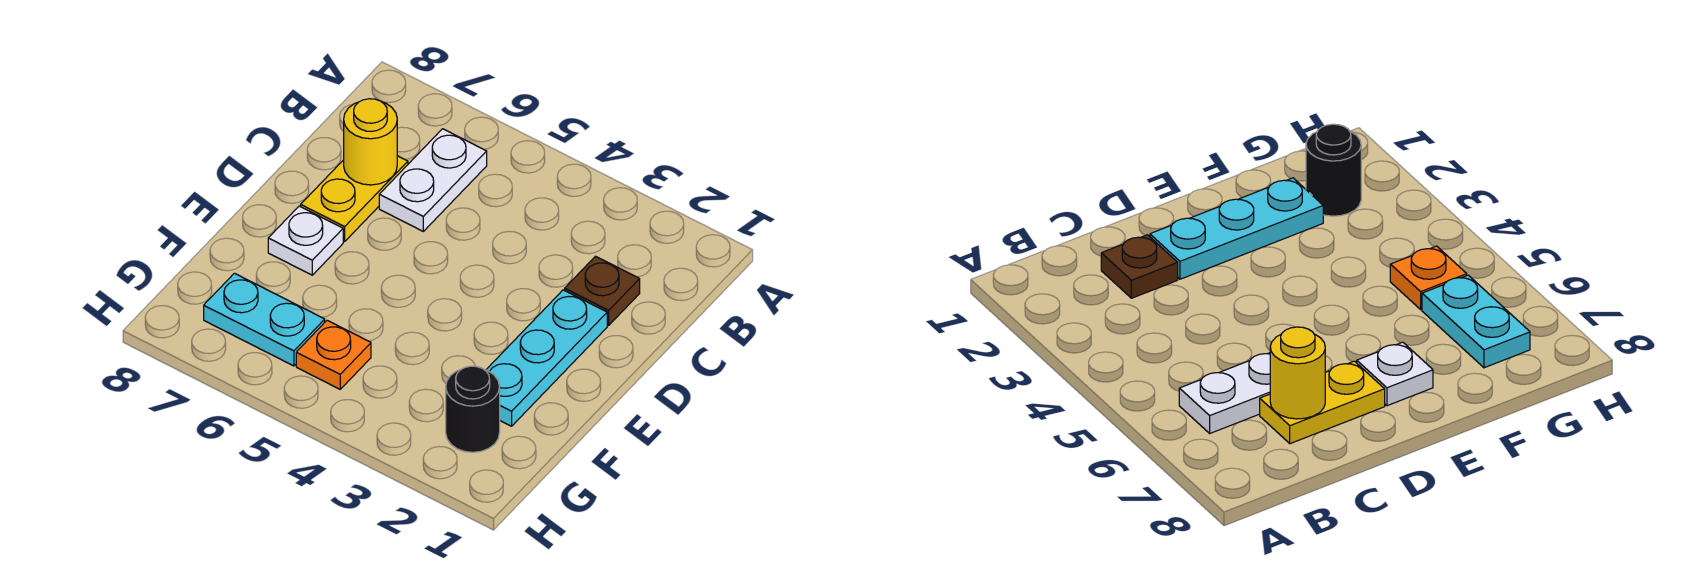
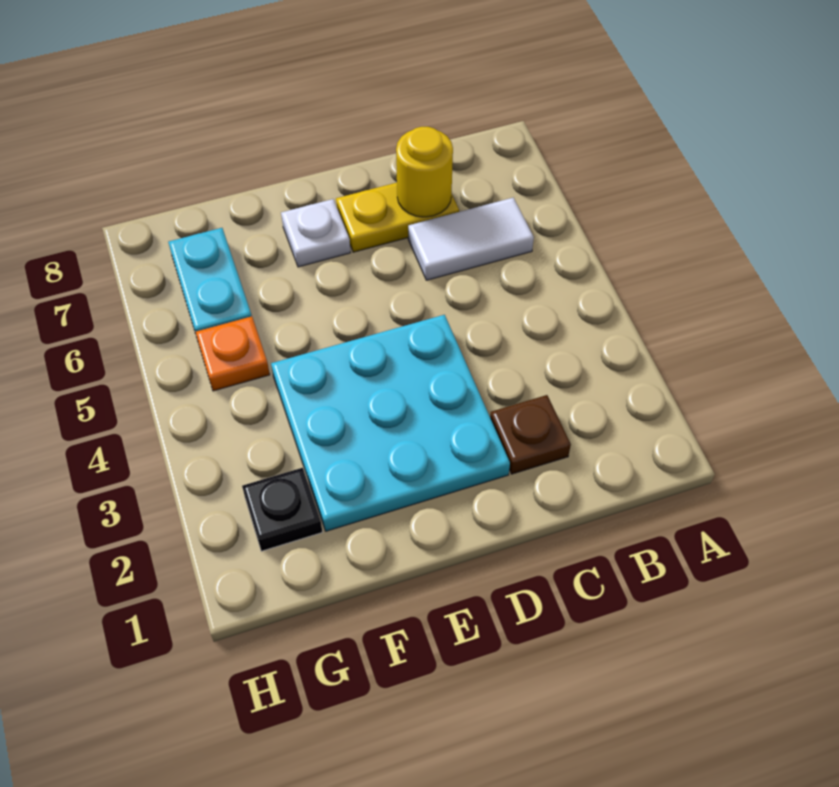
white plate B6:C6 level 1 -> white tile B6:C6 level 1
cyan plate D2:F2 level 1 -> cyan plate D2:F4 level 1
black round brick G2 level 1 -> black plate G2 level 1

